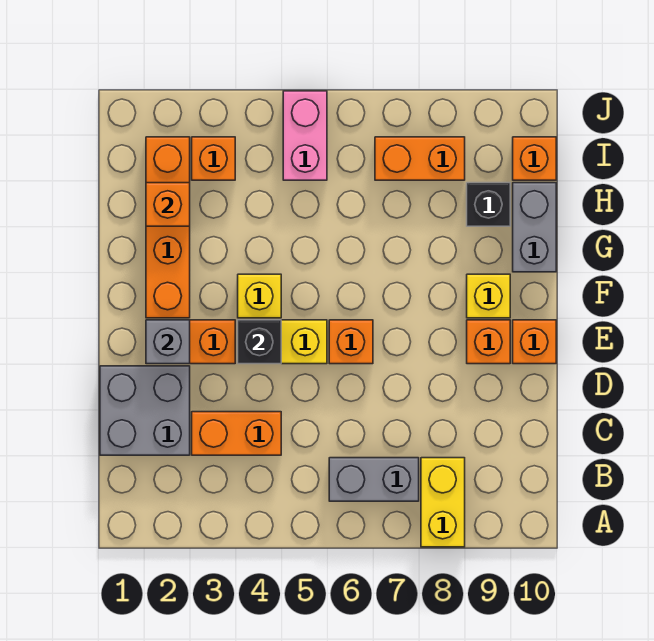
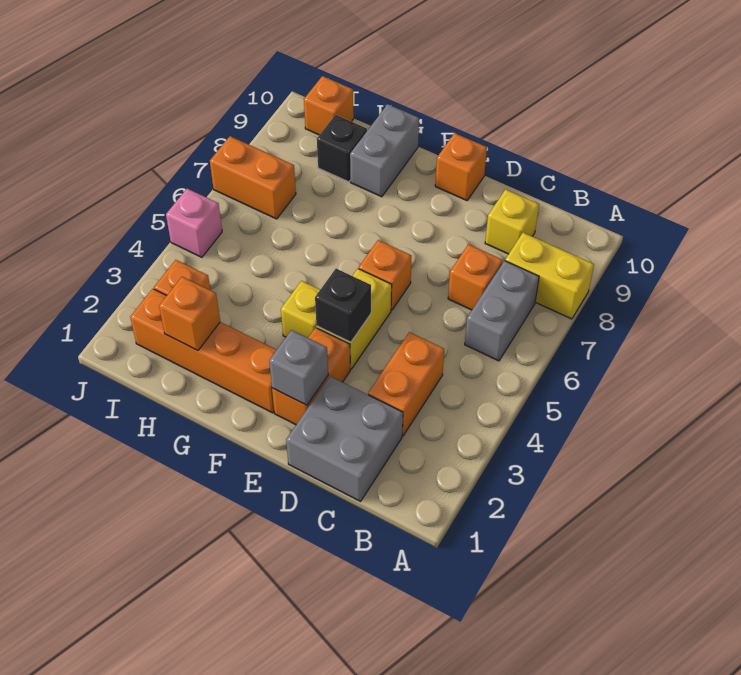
orange brick E9 level 1 -> orange brick C7 level 1
yellow brick F9 level 1 -> yellow brick C9 level 1
grey brick G10:H10 level 1 -> grey brick G9:G10 level 1
pink brick I5:J5 level 1 -> pink brick J5 level 1
orange brick I7:I8 level 1 -> orange brick I7:J7 level 1

